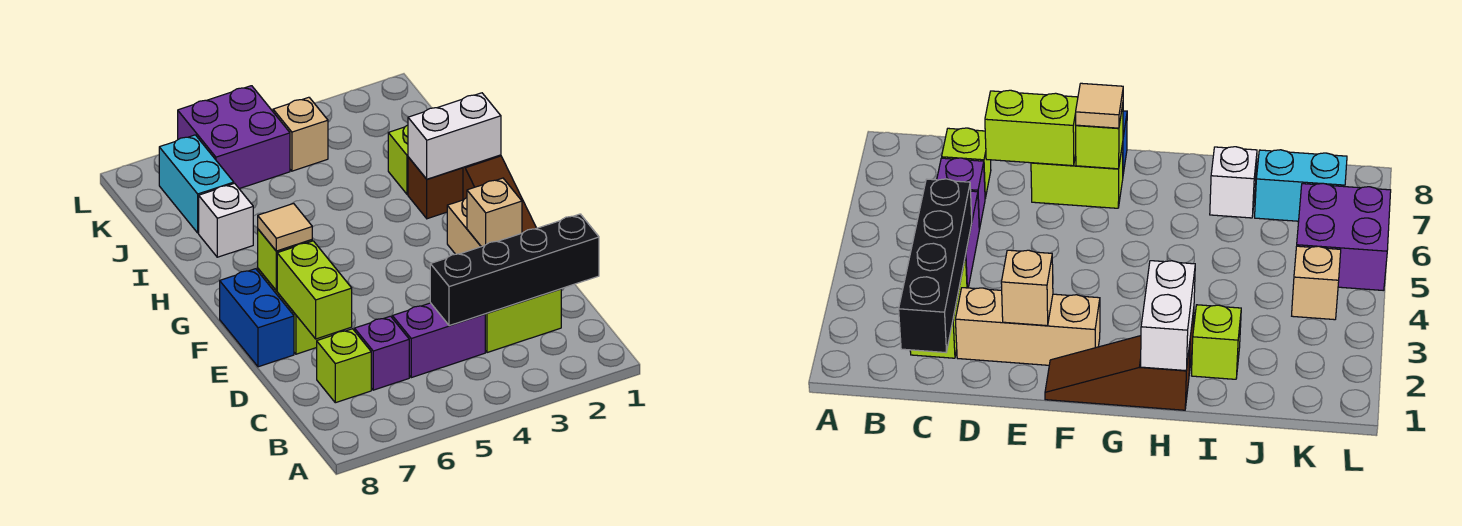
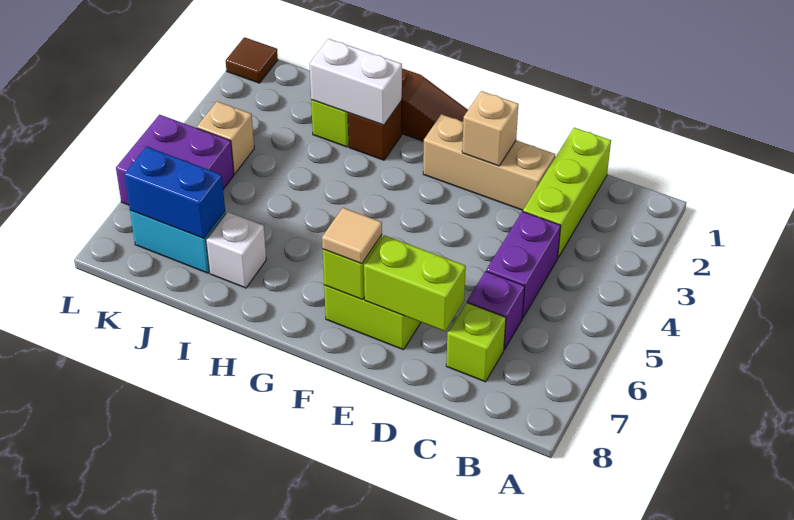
black brick C1:C4 level 2 -> none
lime brick C2:C3 level 1 -> lime brick C1:C3 level 1
blue brick E8:F8 level 1 -> blue brick J7:K7 level 2
white brick H1:H2 level 2 -> white brick H2:I2 level 2
none -> brown tile L1 level 1

